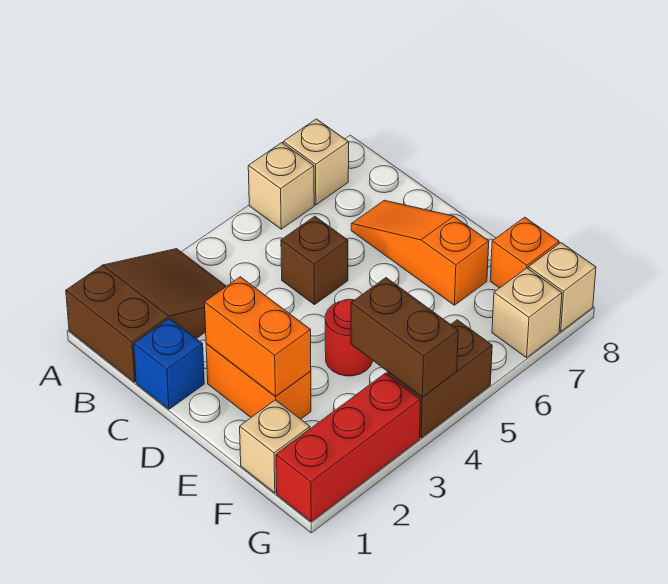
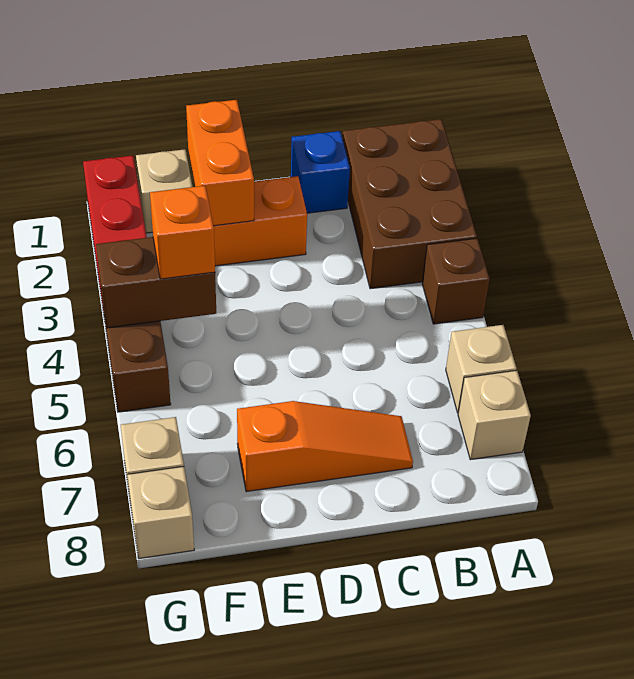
brown slope A1:B3 level 1 top 1 -> brown brick A1:B3 level 1
brown brick C5 level 1 -> brown brick A4 level 1
orange brick D2:E2 level 2 -> orange brick E1:E2 level 2
red round brick E4 level 1 -> none
orange brick F8 level 1 -> orange brick F4 level 3

